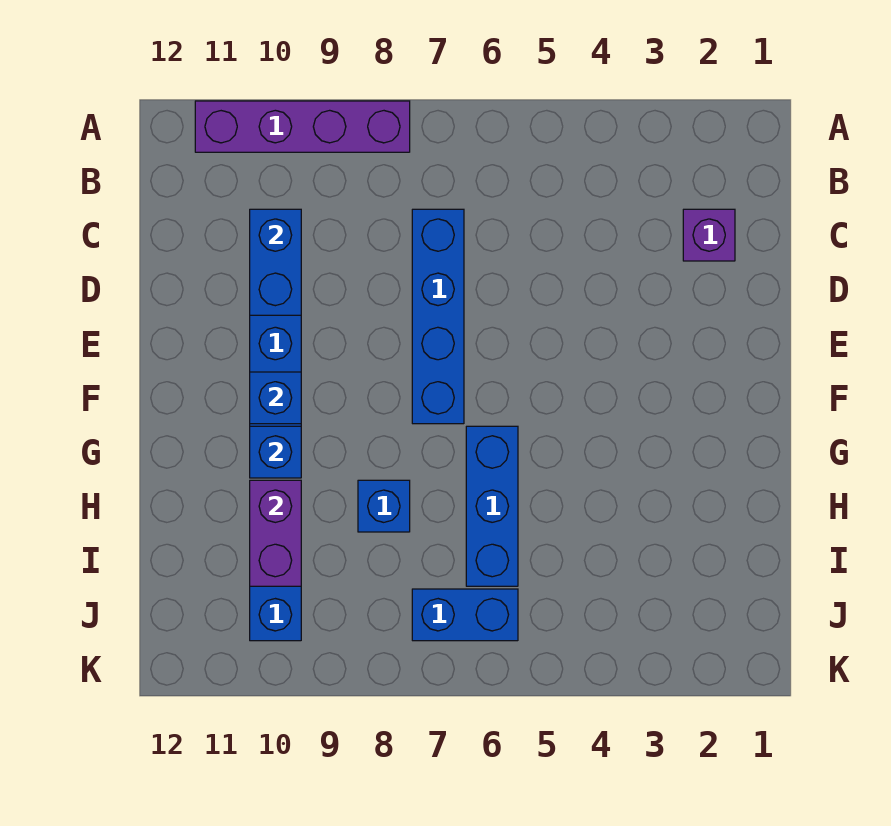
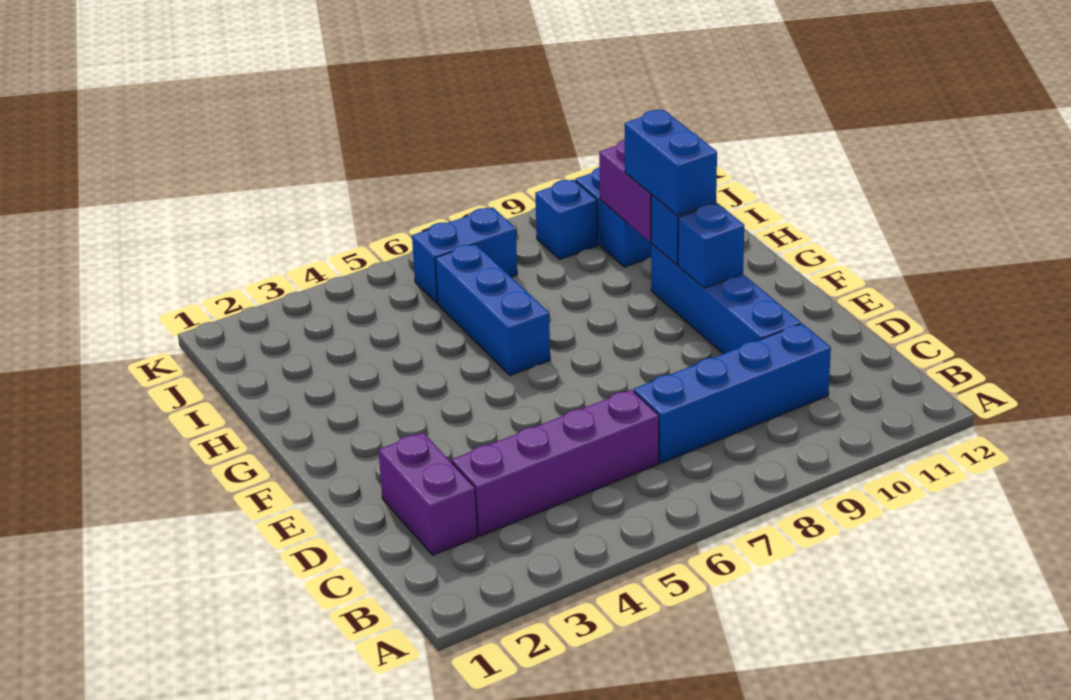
purple brick A8:A11 level 1 -> purple brick C3:C6 level 1
purple brick C2 level 1 -> purple brick C2:D2 level 1
blue brick C7:F7 level 1 -> blue brick C7:C10 level 1
blue brick C10:D10 level 2 -> blue brick G10:H10 level 3
blue brick H8 level 1 -> blue brick J9 level 1

